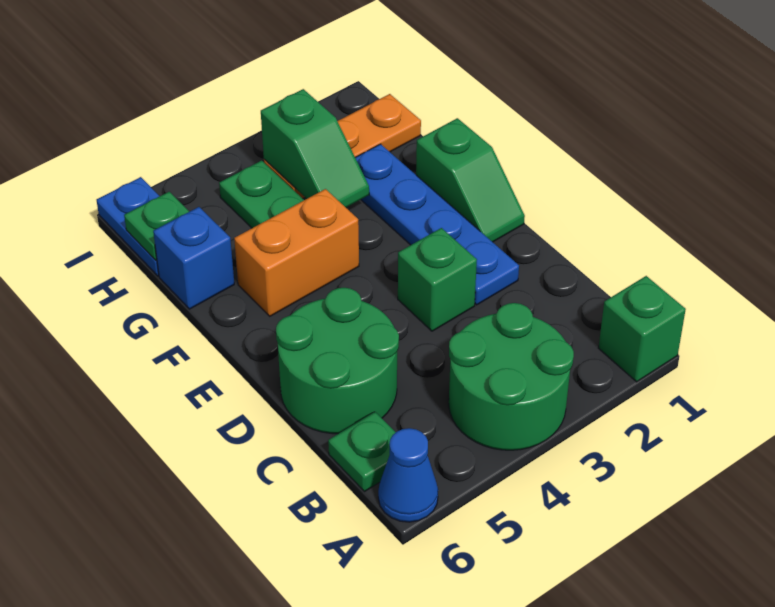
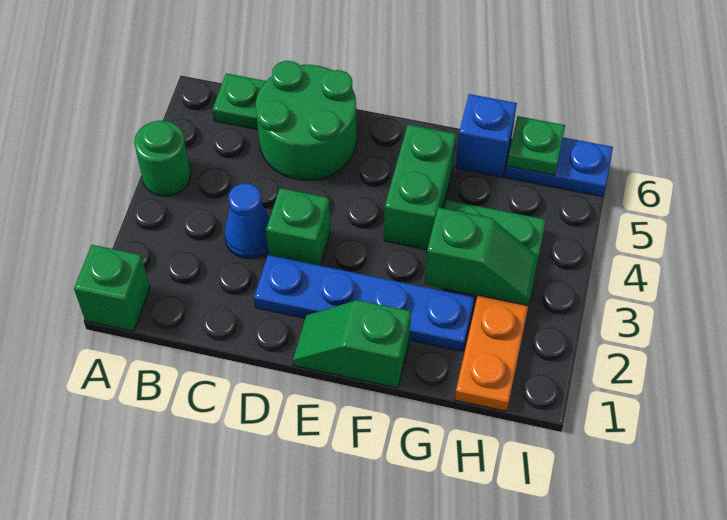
green round brick A3:B4 level 1 -> green round brick A4 level 1
blue cone A6 level 1 -> blue cone C3 level 1
orange brick F4:F5 level 1 -> green brick F4:F5 level 1
green slope G3:H3 level 2 top H -> green slope G3:H3 level 2 top G

